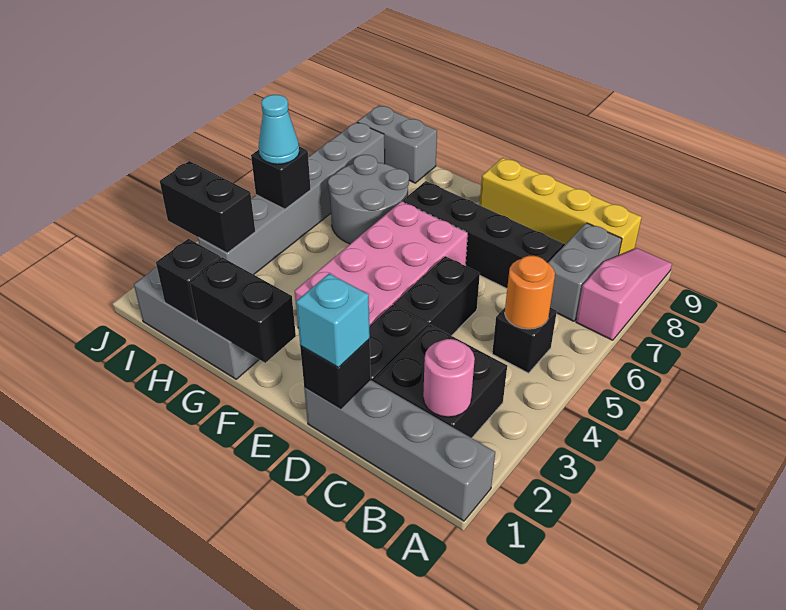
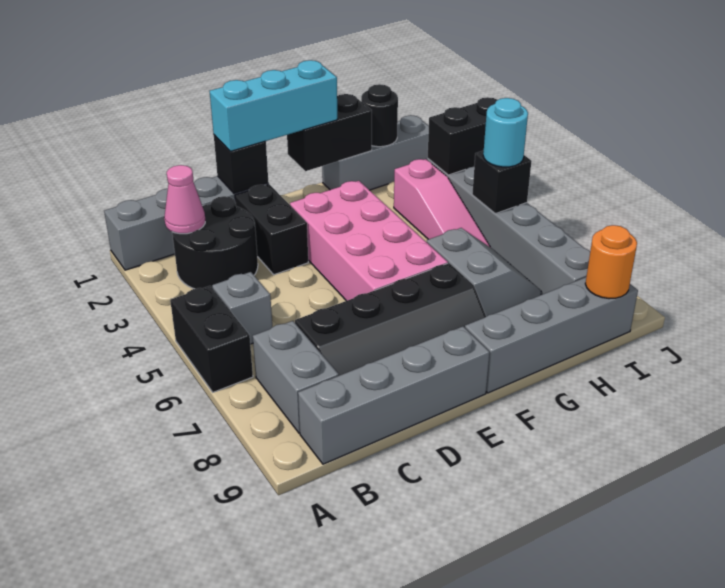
pink slope A7:A9 level 1 top 7 -> pink slope H3:H5 level 1 top 3
black brick B2:C3 level 1 -> black round brick B2:C3 level 1
pink round brick B2 level 2 -> pink cone B2 level 2
black brick B5 level 1 -> grey brick B5 level 1
orange round brick B5 level 2 -> orange round brick I9 level 2
yellow brick B9:E9 level 1 -> grey brick B9:E9 level 1
cyan brick D1 level 3 -> cyan brick D1:F1 level 3
black brick D4:D5 level 1 -> black brick A5:A6 level 1
grey round brick G6:H7 level 1 -> grey slope G6:H7 level 1 top G
black brick H1 level 2 -> black round brick H1 level 2
grey brick H9:I9 level 1 -> grey brick F9:I9 level 1
cyan cone I5 level 3 -> cyan round brick I5 level 3

